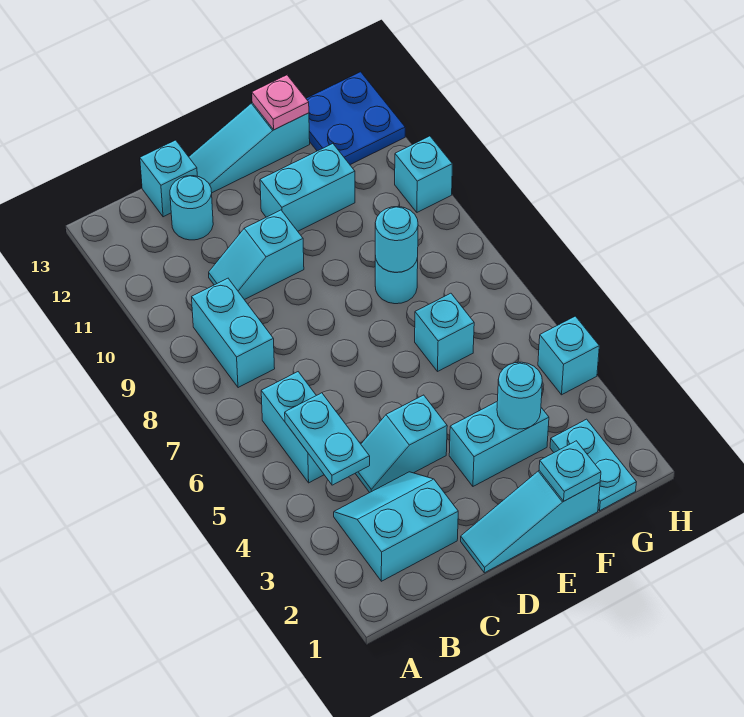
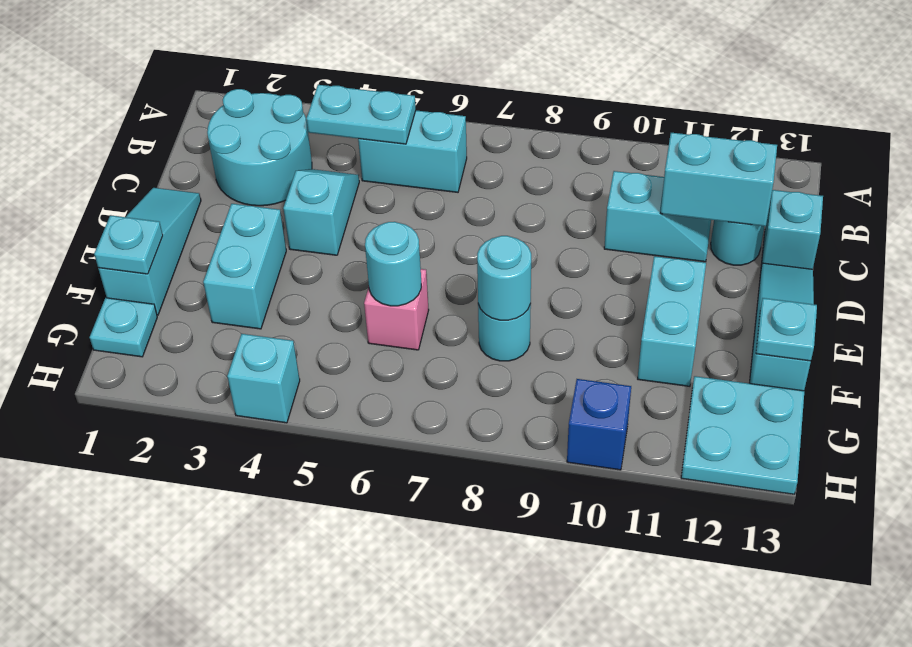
cyan slope B2:C3 level 1 top 2 -> cyan round brick B2:C3 level 1
cyan brick B8:B9 level 1 -> cyan brick C11:C12 level 2
cyan slope C10:D10 level 1 top D -> cyan slope C10:C11 level 1 top 10
cyan round brick F3 level 2 -> cyan round brick F6 level 2
cyan brick F6 level 1 -> pink brick F6 level 1
pink plate F13 level 2 -> cyan plate F13 level 2
cyan plate G1:G2 level 1 -> cyan plate G1 level 1
blue plate G12:H13 level 1 -> cyan plate G12:H13 level 1
cyan brick H10 level 1 -> blue brick H10 level 1

